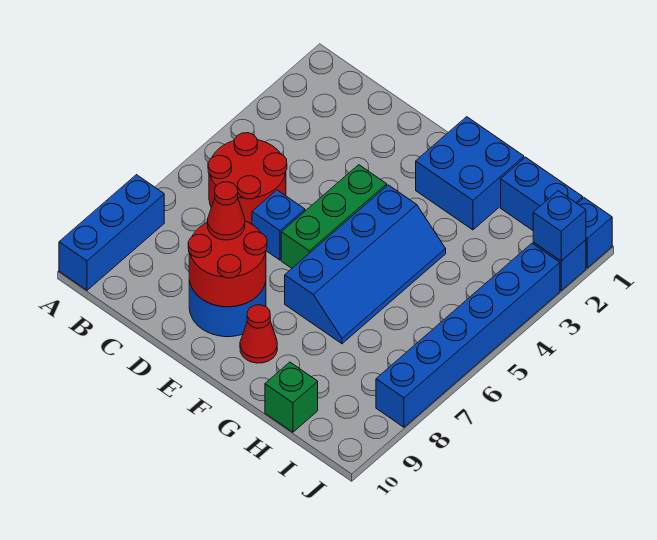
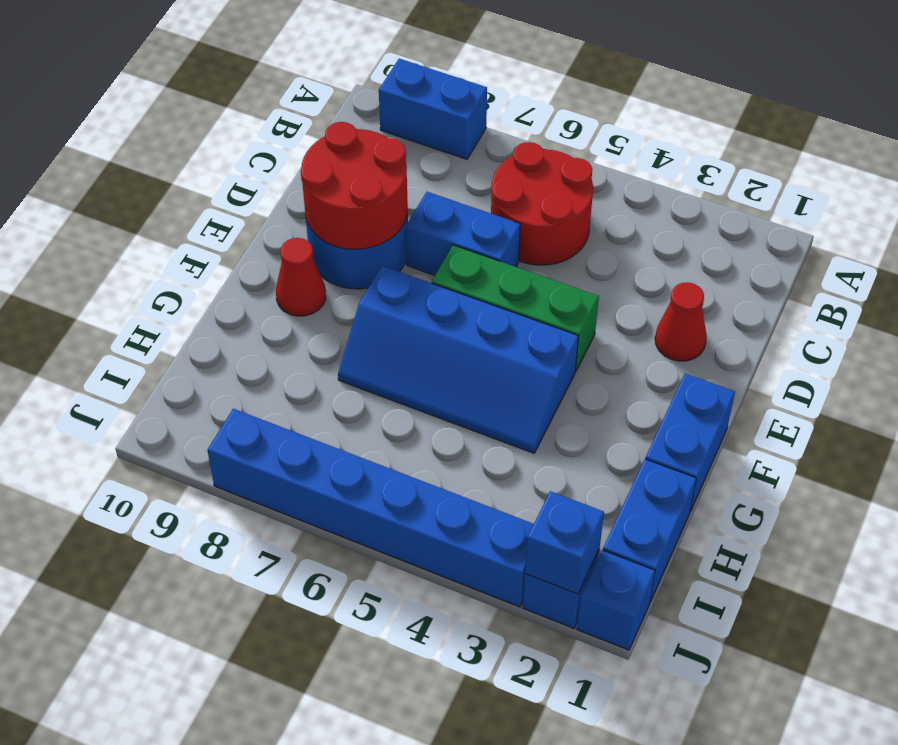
blue brick A8:A10 level 1 -> blue brick A8:A9 level 1
blue brick D6 level 1 -> blue brick D6:D7 level 1
red cone D8 level 3 -> red cone D2 level 1
blue brick F1:G2 level 1 -> blue brick F1:G1 level 1
green brick H10 level 1 -> none

